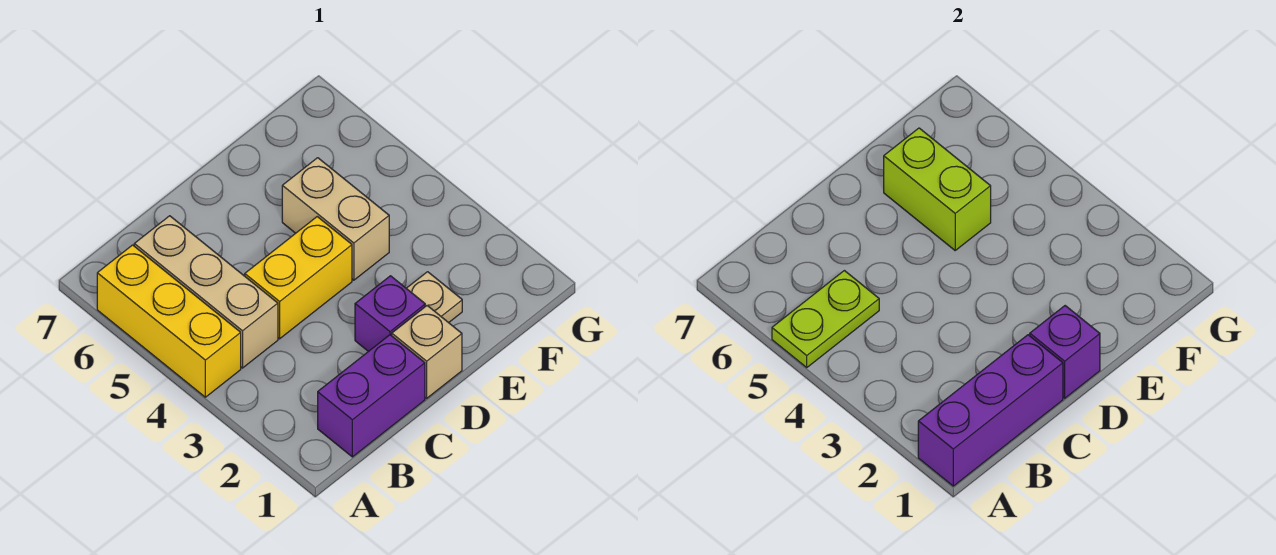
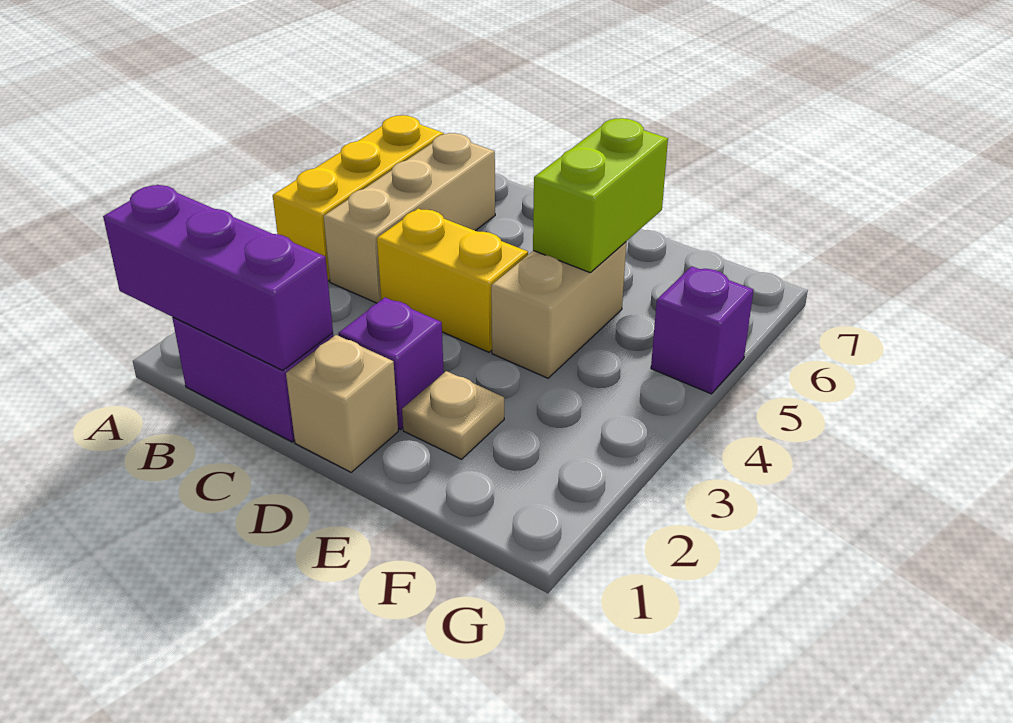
lime plate A5:B5 level 2 -> none
purple brick D1 level 2 -> purple brick G5 level 1

